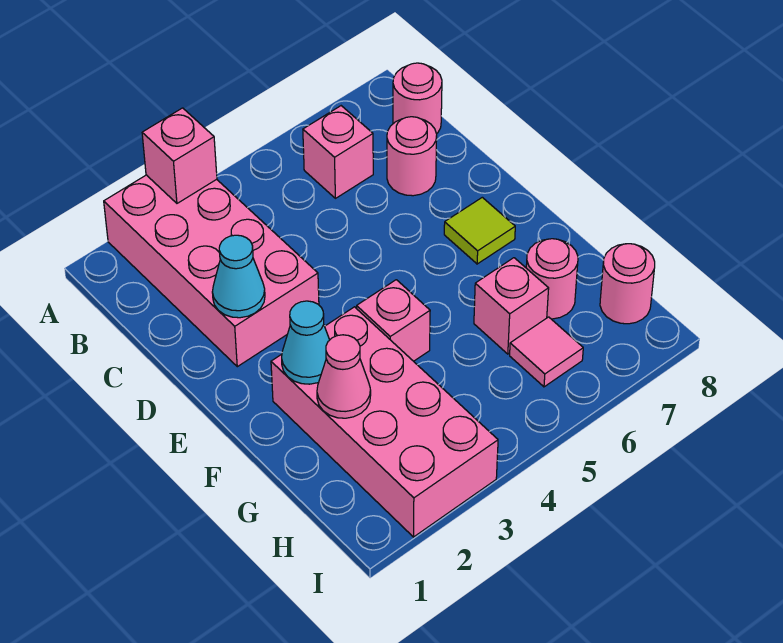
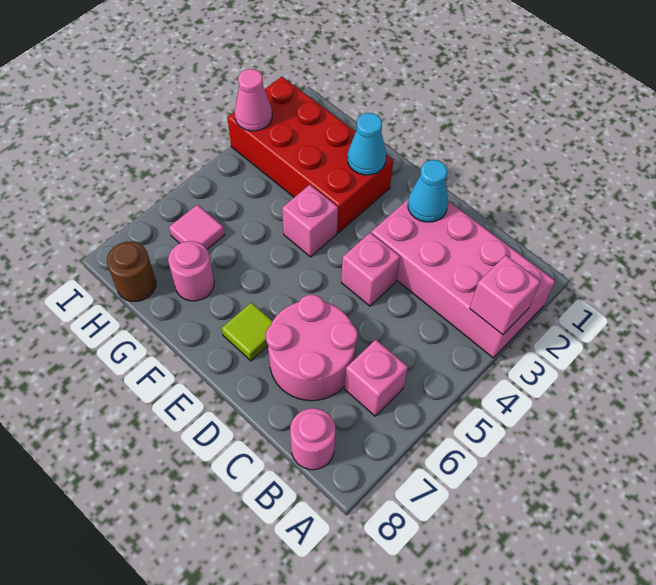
pink round brick C7 level 1 -> pink round brick C6:D7 level 1
pink brick F2:I3 level 1 -> red brick F2:I3 level 1
pink cone G2 level 2 -> pink cone I3 level 2
pink brick G6 level 1 -> pink brick D4 level 1
pink round brick H8 level 1 -> brown round brick H8 level 1

